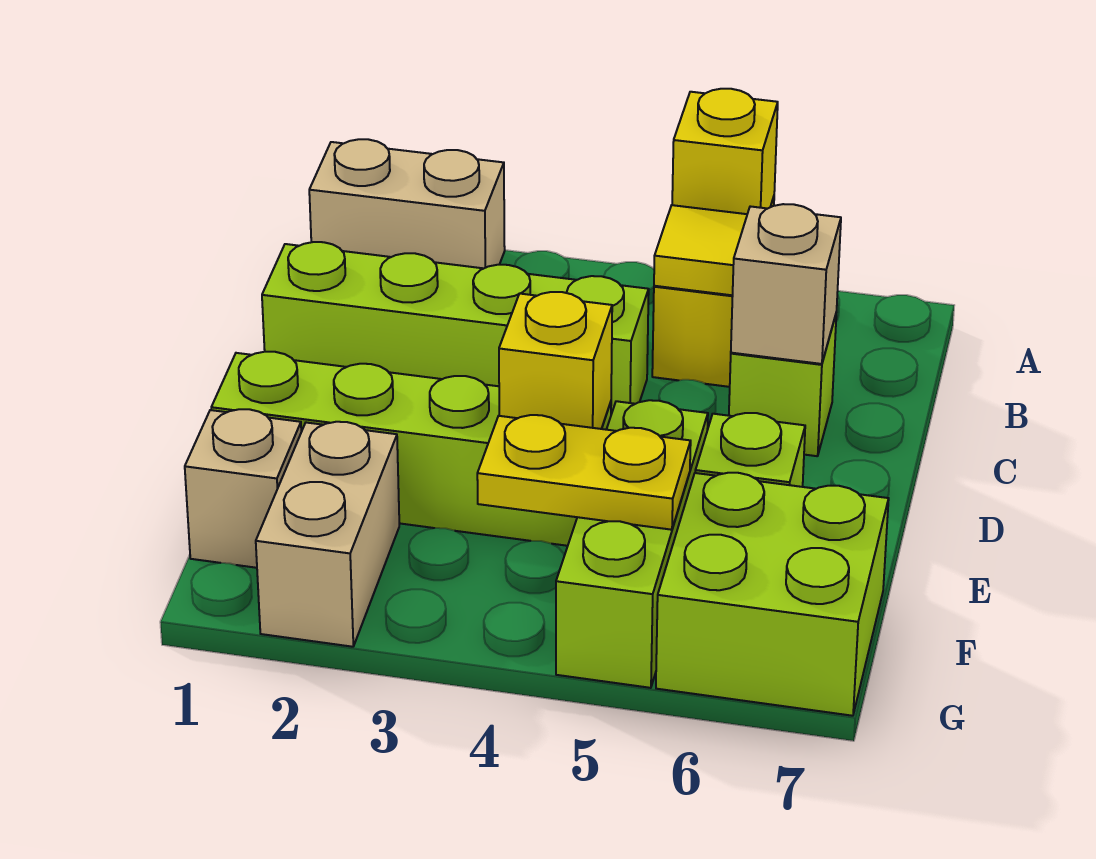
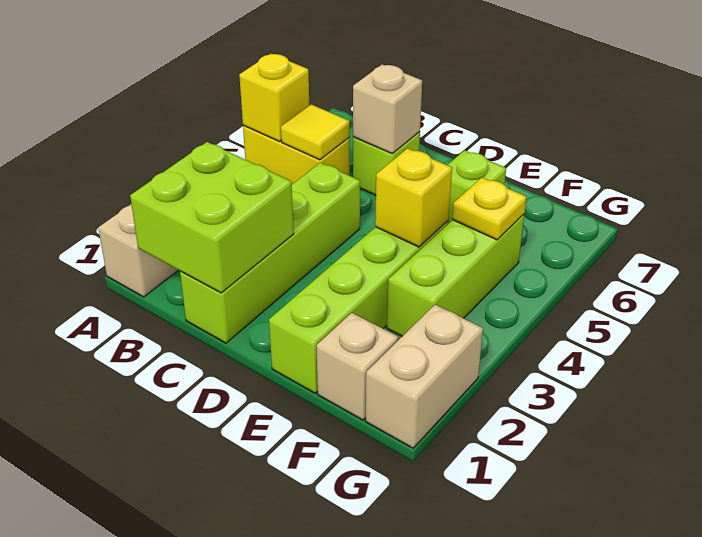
lime brick E5:G5 level 1 -> lime brick F3:F5 level 1
tan brick F2:G2 level 1 -> tan brick G1:G2 level 1
yellow plate F4:F5 level 2 -> yellow plate F5 level 2
lime brick F6:G7 level 1 -> lime brick B1:C2 level 2

